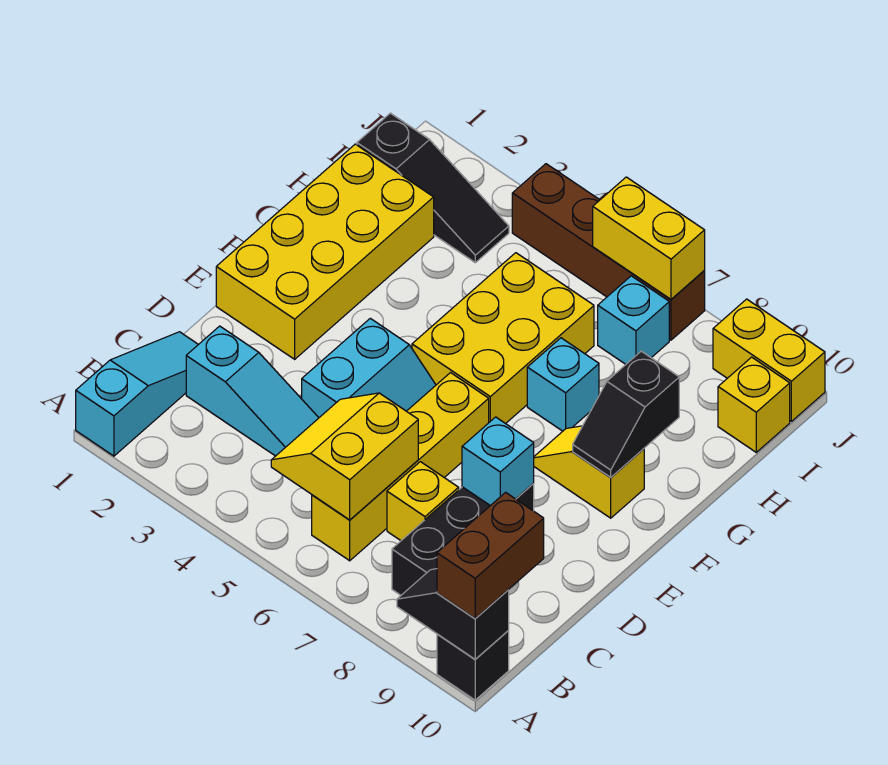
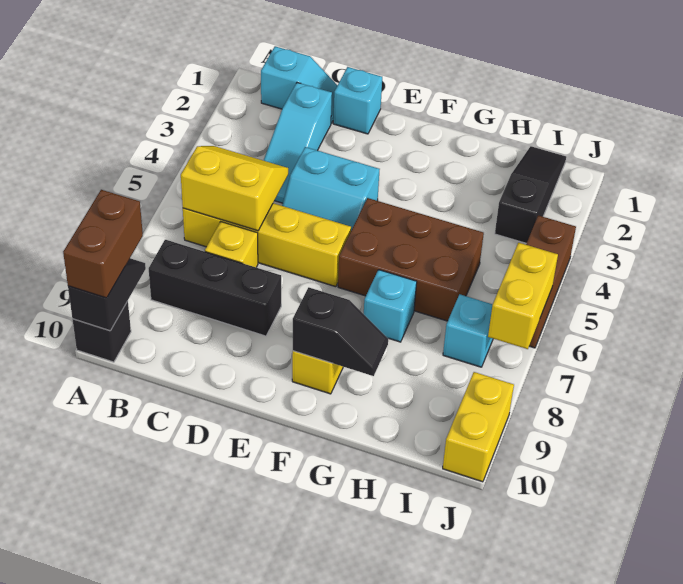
cyan slope A1:C1 level 1 top A -> cyan slope B1:C1 level 1 top B
brown brick A10:B10 level 3 -> brown brick A9:A10 level 3
cyan brick D8 level 2 -> cyan brick D1 level 1
yellow brick E1:H2 level 1 -> none
yellow brick F5:H6 level 1 -> brown brick F5:H6 level 1
black slope F9:G9 level 2 top G -> black slope F9:G9 level 2 top F
black slope I1:I3 level 1 top 1 -> black slope I1:I3 level 1 top 3
yellow brick I10 level 1 -> none
brown brick J4:J7 level 1 -> brown brick J4:J6 level 1

